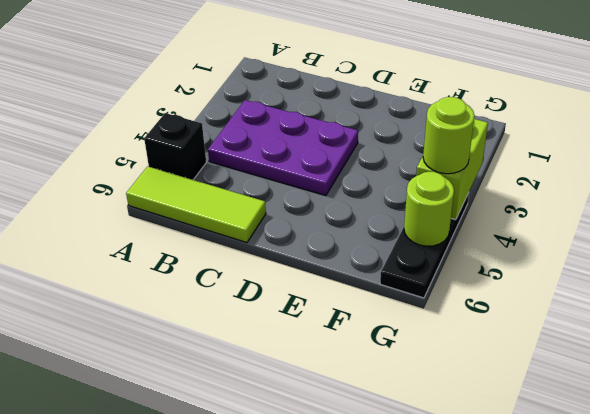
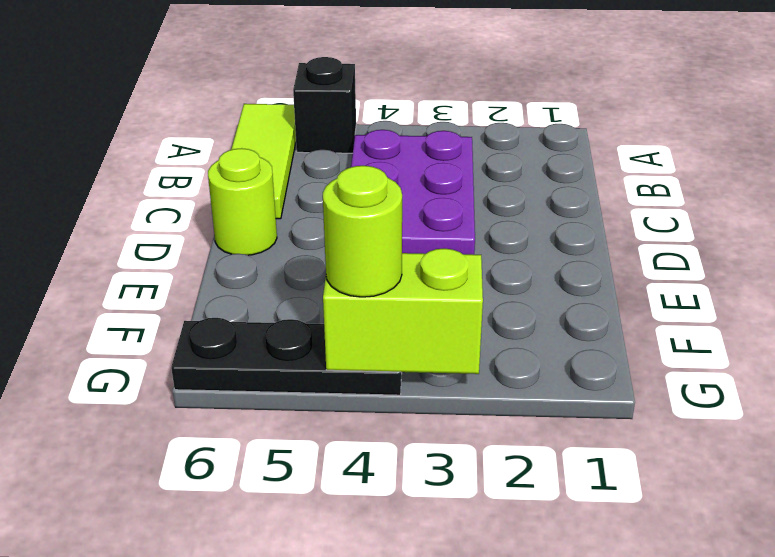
lime round brick G5 level 2 -> lime round brick D6 level 1

